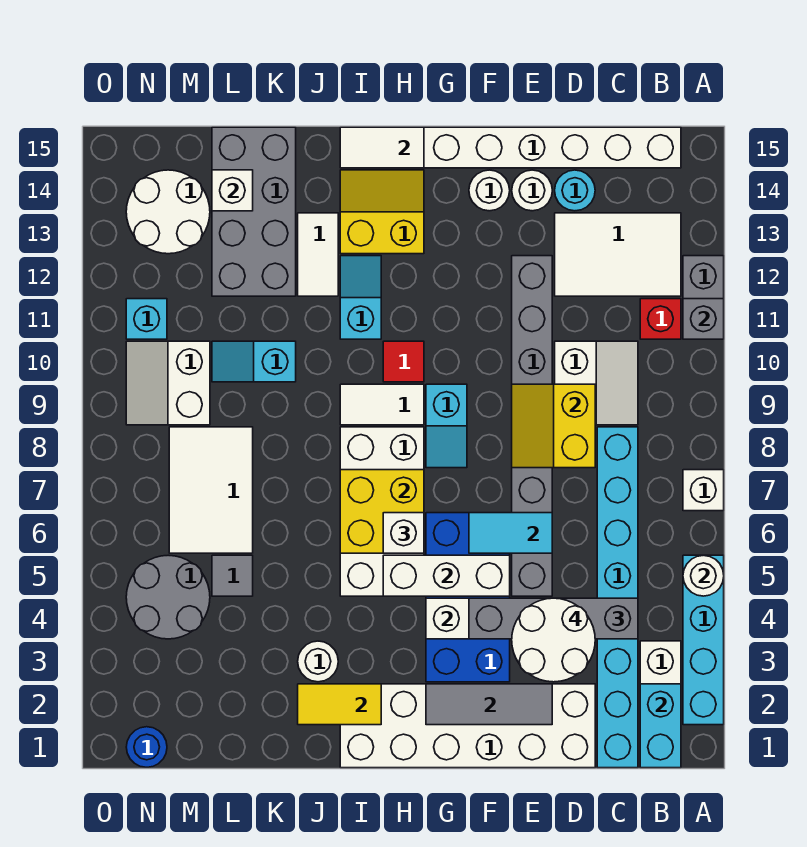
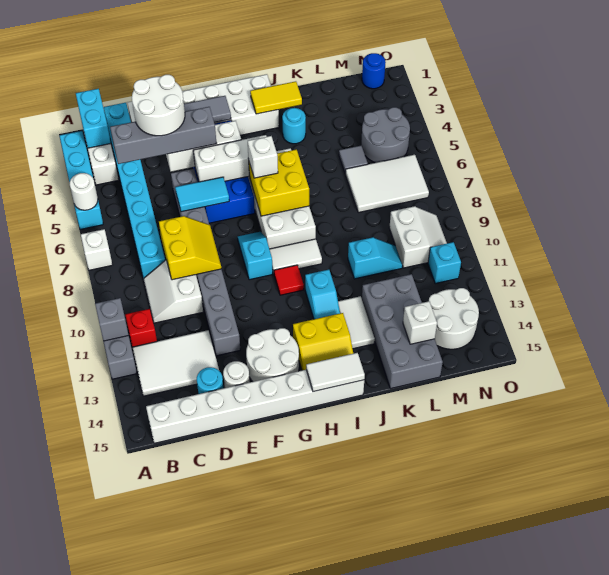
white round brick F14 level 1 -> white round brick F13:G14 level 1
white round brick J3 level 1 -> cyan round brick J3 level 1
white tile L6:M8 level 1 -> white tile L6:N7 level 1

